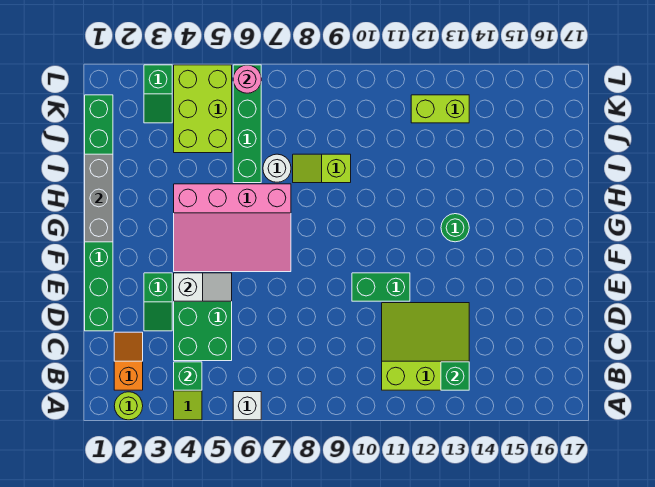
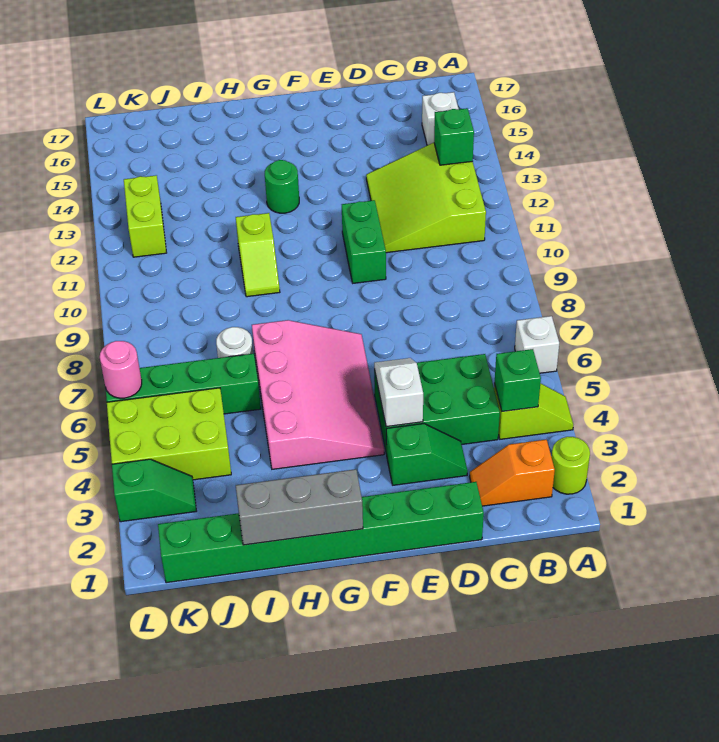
none -> white brick B15 level 1
lime slope I8:I9 level 1 top 9 -> lime slope H10:H11 level 1 top 11

